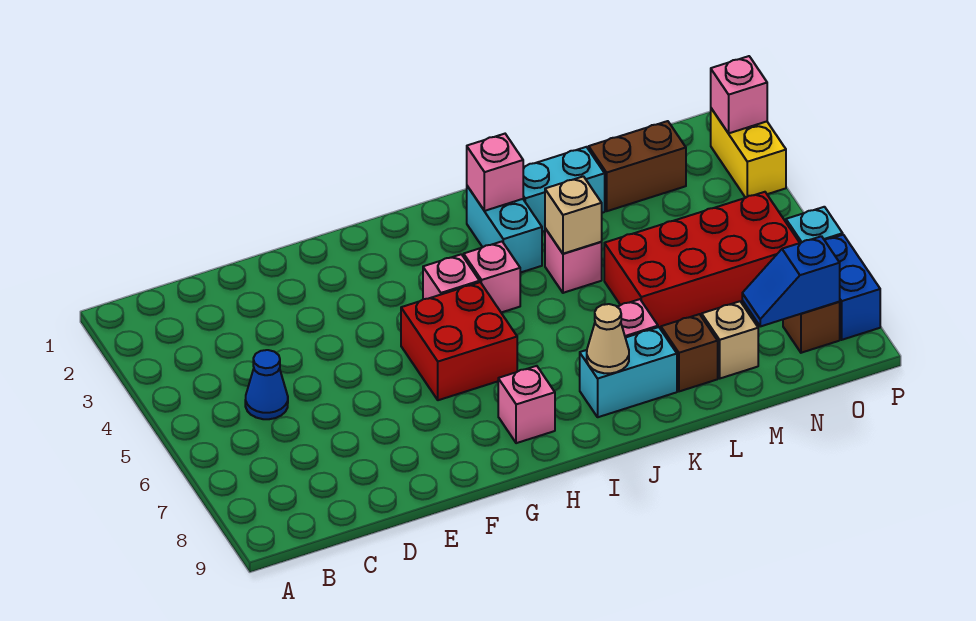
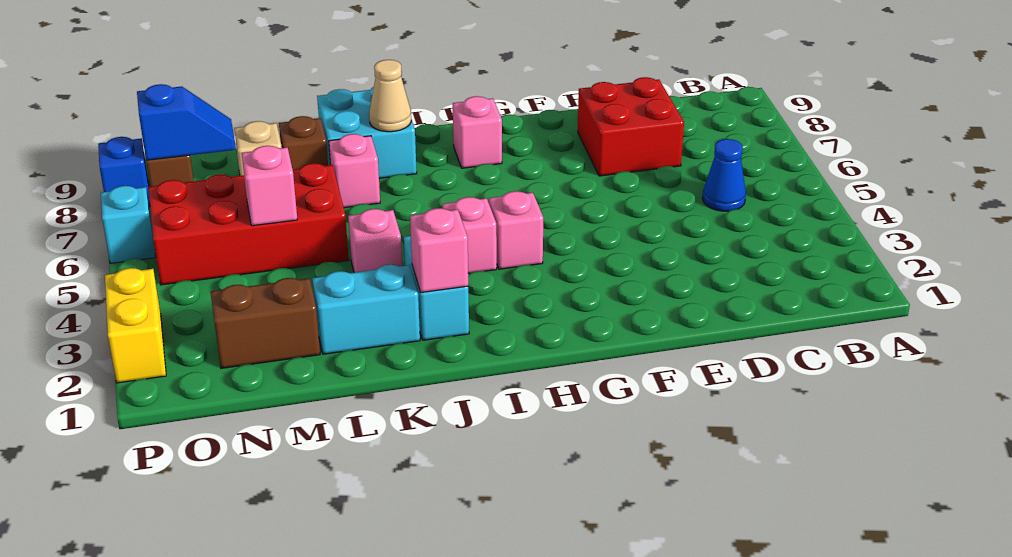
red brick G5:H6 level 1 -> red brick D7:E8 level 1
cyan brick J8:K8 level 1 -> cyan brick J8:K9 level 1
tan brick K4 level 2 -> none
pink brick P2 level 2 -> pink brick M5 level 2
blue brick P7:P8 level 1 -> blue brick P8 level 1

